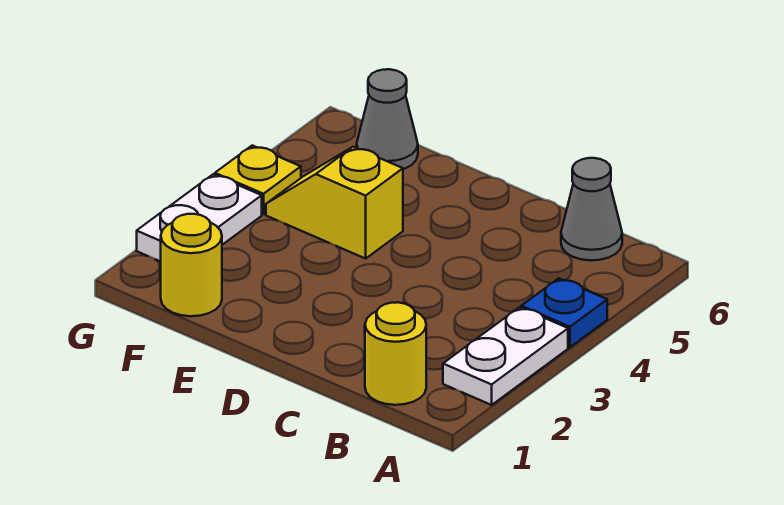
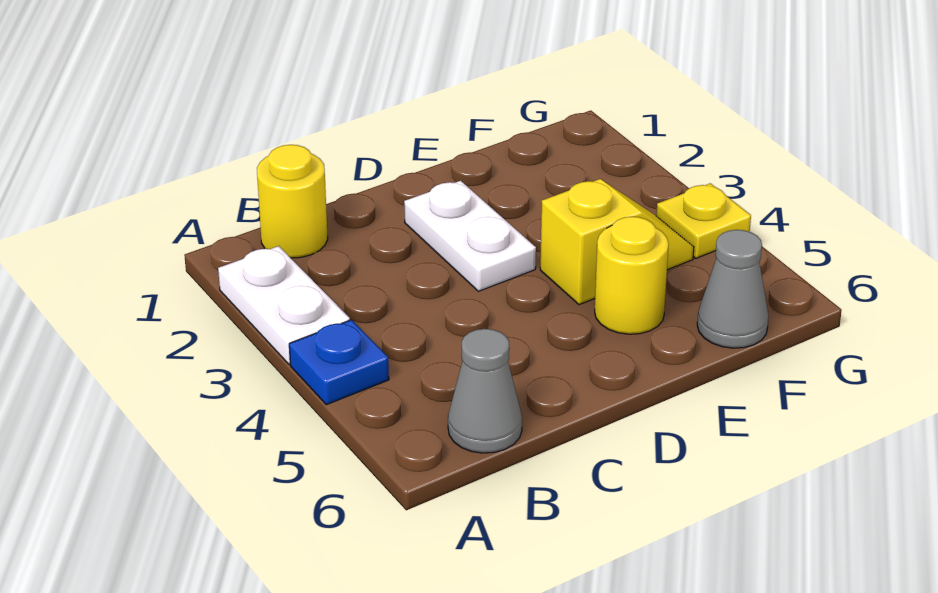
yellow round brick F1 level 1 -> yellow round brick E5 level 1
white plate G2:G3 level 1 -> white plate D2:D3 level 1

